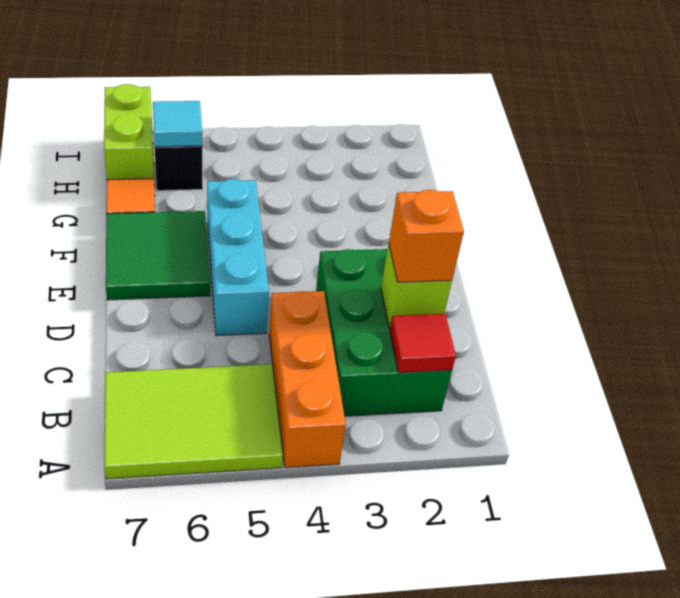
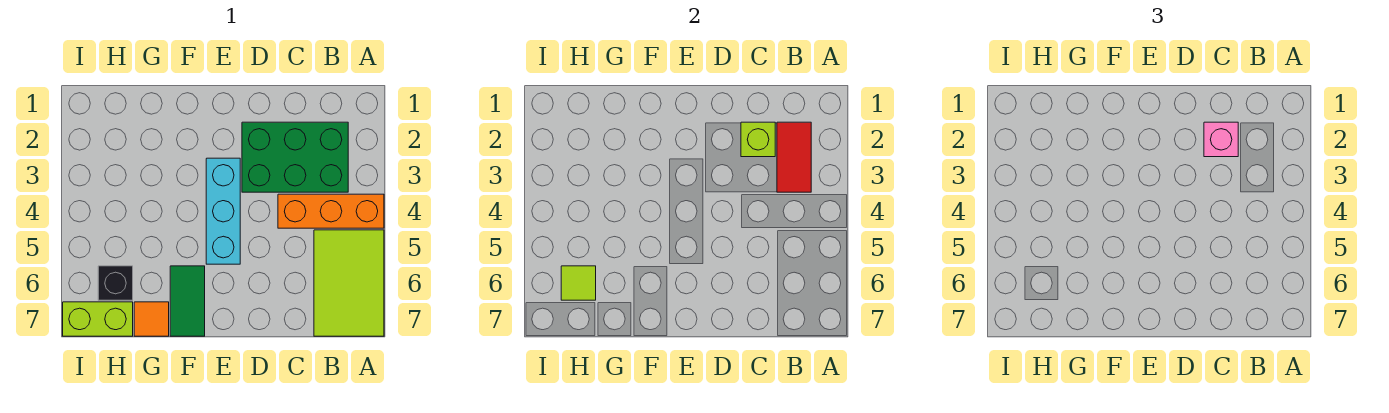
red tile B2 level 2 -> red tile B2:B3 level 2
orange brick C2 level 3 -> pink brick C2 level 3
cyan brick D5:F5 level 1 -> cyan brick E3:E5 level 1
green tile E6:F7 level 1 -> green tile F6:F7 level 1
cyan tile H6 level 2 -> lime tile H6 level 2

